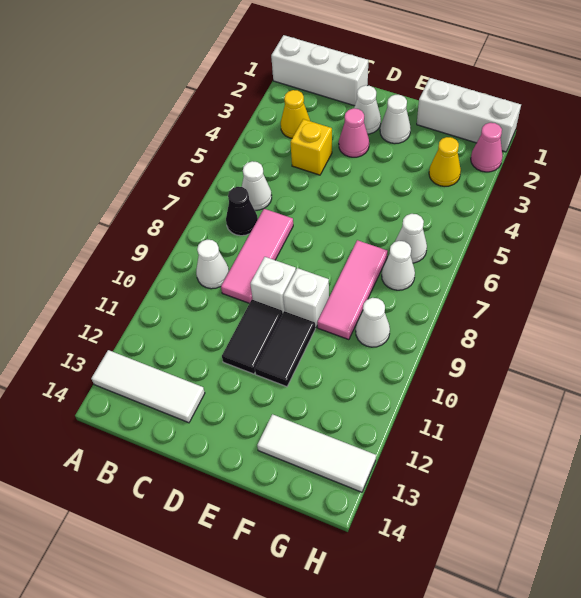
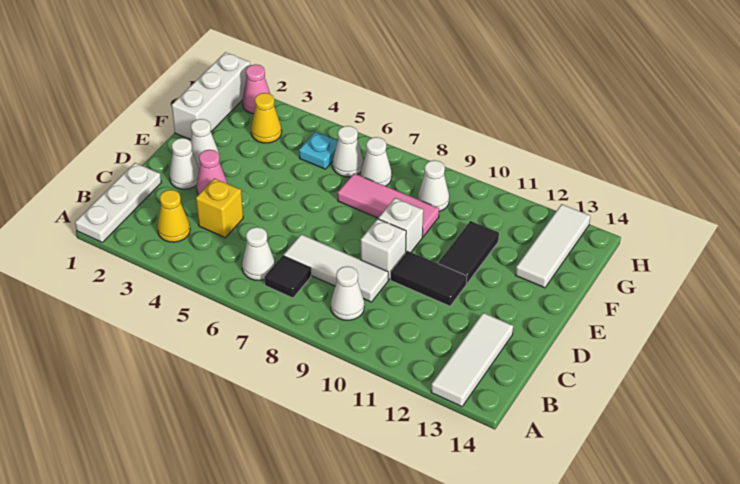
white brick A1:C1 level 1 -> white plate A1:C1 level 1
black cone B7 level 1 -> black tile B7 level 1
pink tile C7:C9 level 1 -> white tile C7:C9 level 1
black tile E10:E11 level 1 -> black tile E11:F11 level 1
none -> cyan plate G5 level 1

